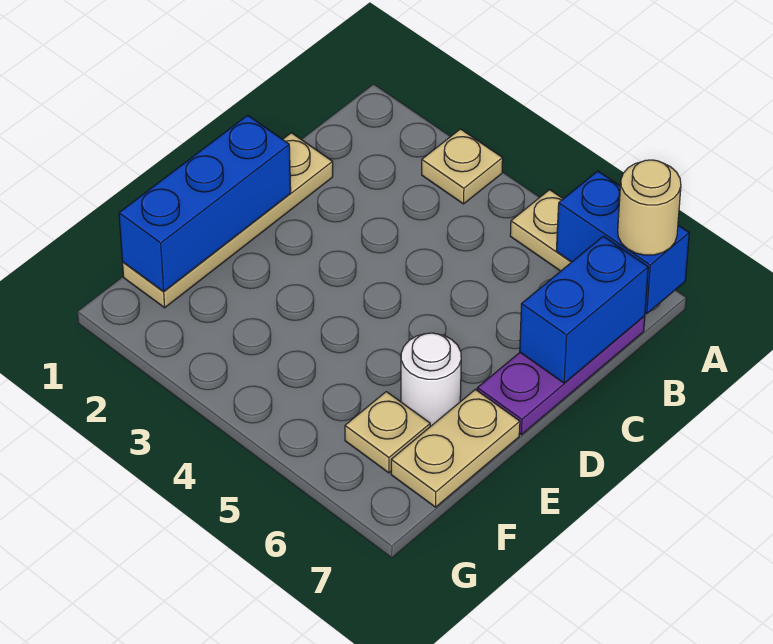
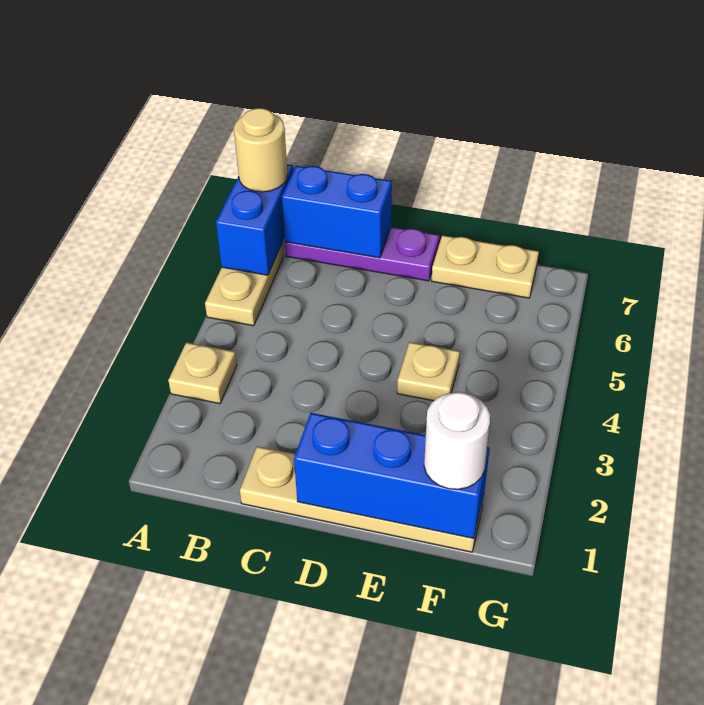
white round brick E6 level 1 -> white round brick F1 level 3
tan plate F6 level 1 -> tan plate E4 level 1

